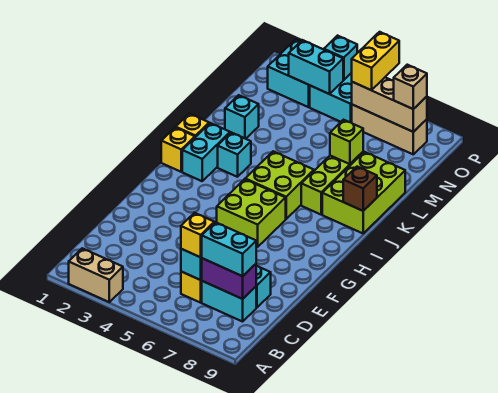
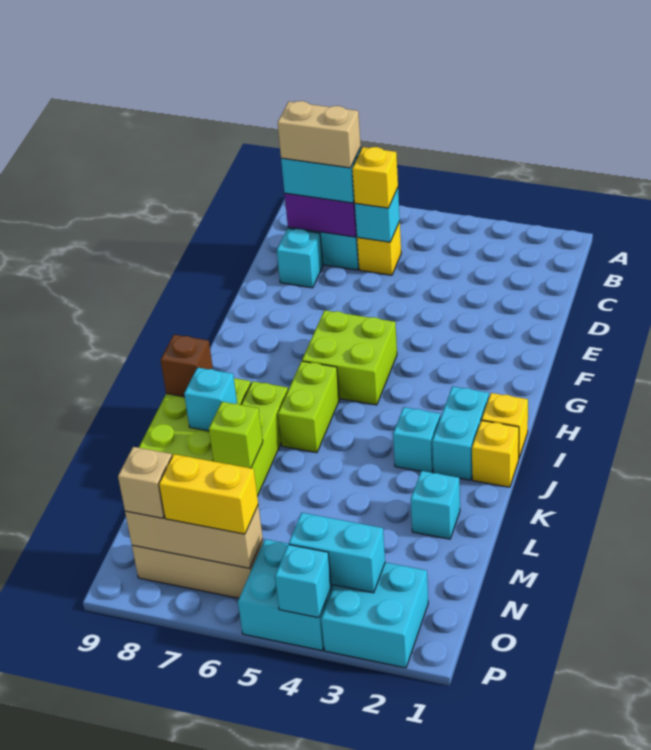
tan brick A2:A3 level 1 -> tan brick C7:C8 level 4
lime brick I5:J6 level 1 -> lime brick I6:J6 level 1
none -> cyan brick K8 level 2
yellow brick O6:P6 level 3 -> yellow brick O6:O7 level 3

